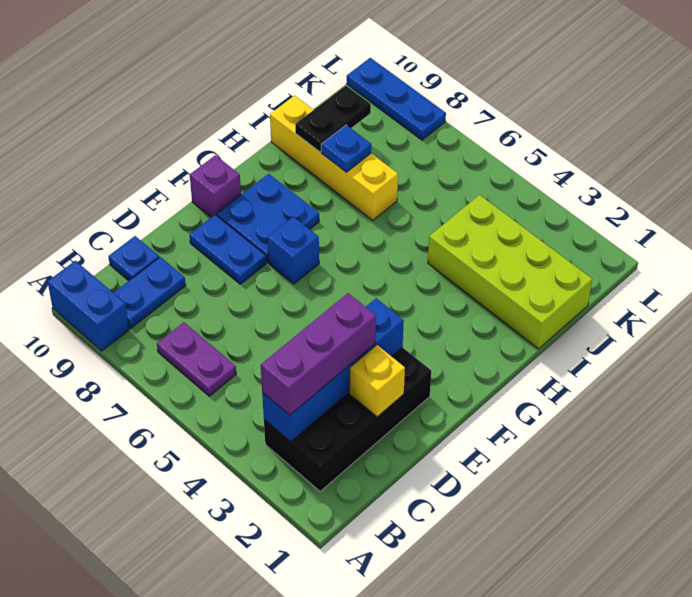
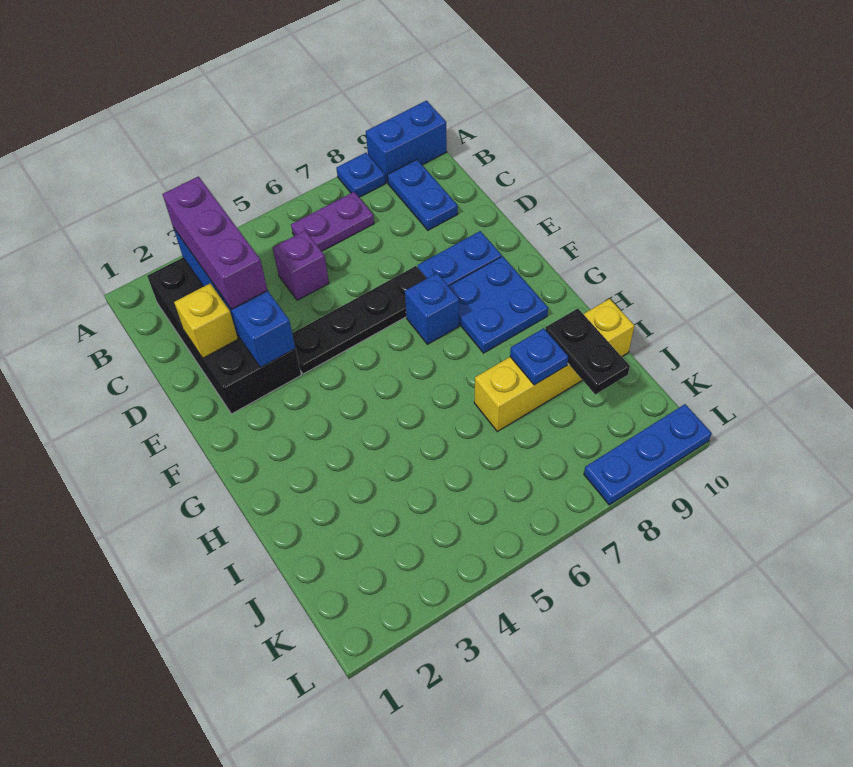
blue plate C10 level 1 -> blue plate A8 level 1
none -> black plate E4:E7 level 1
purple brick F10 level 1 -> purple brick C5 level 1
lime brick I1:J4 level 1 -> none

